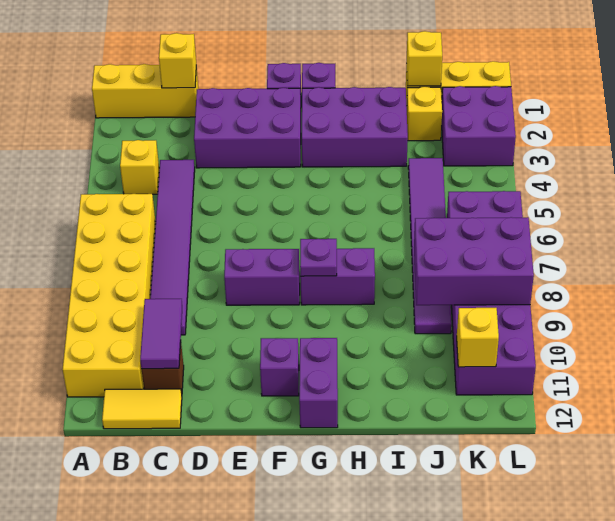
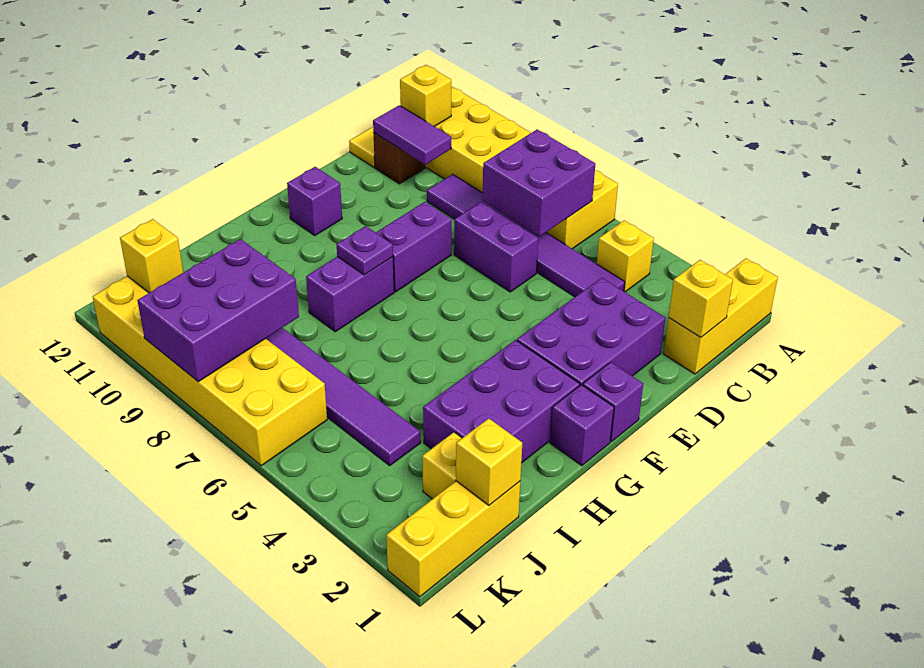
none -> yellow brick B11 level 2
purple brick G11:G12 level 1 -> purple brick D6:D7 level 1
purple brick K2:L3 level 1 -> purple brick B6:C7 level 2
purple brick K6:L11 level 1 -> yellow brick K6:L11 level 1

